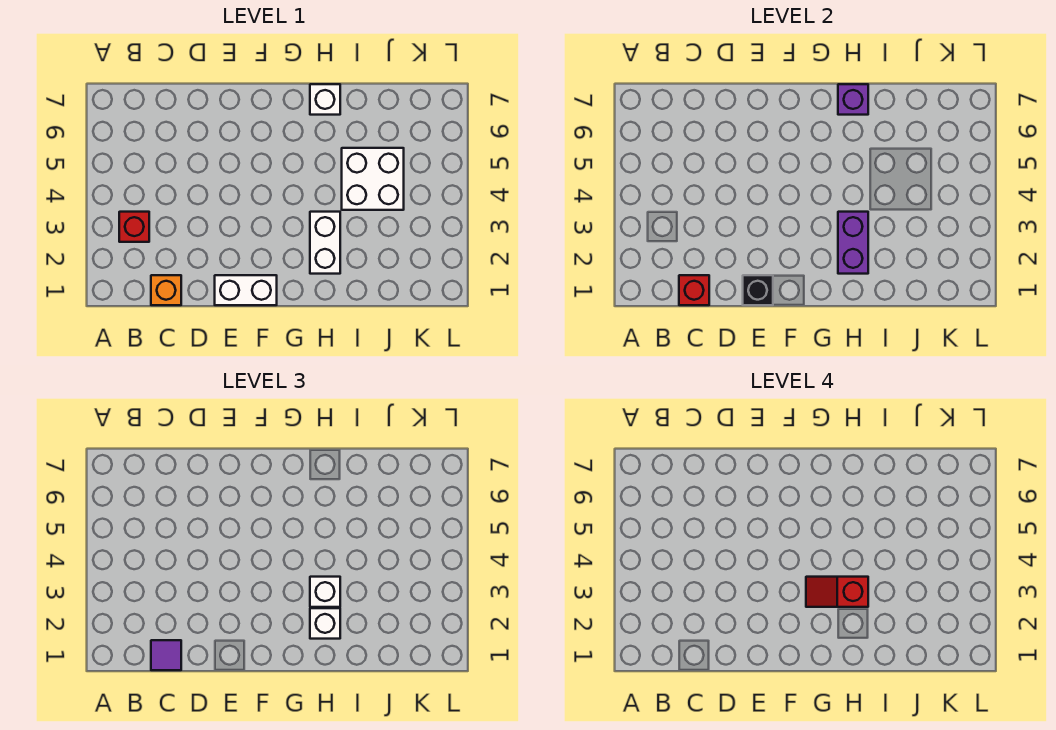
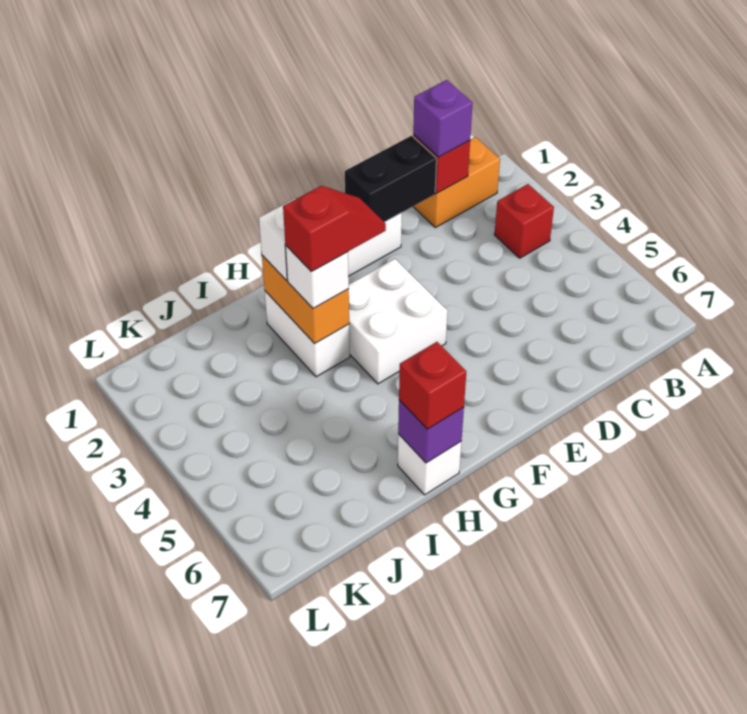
orange brick C1 level 1 -> orange brick B1:C1 level 1
purple tile C1 level 3 -> purple brick C1 level 3
black brick E1 level 2 -> black brick D1:E1 level 2
purple brick H2:H3 level 2 -> orange brick H2:H3 level 2
none -> red brick H7 level 3
white brick I4:J5 level 1 -> white brick F3:G4 level 1

